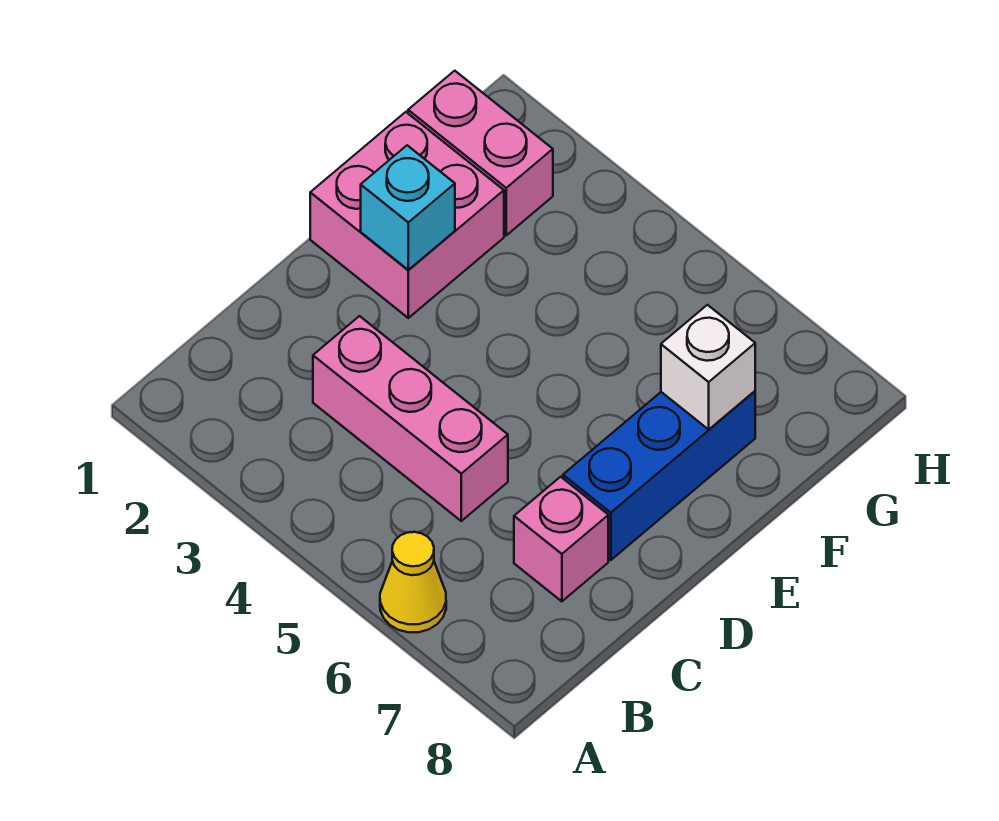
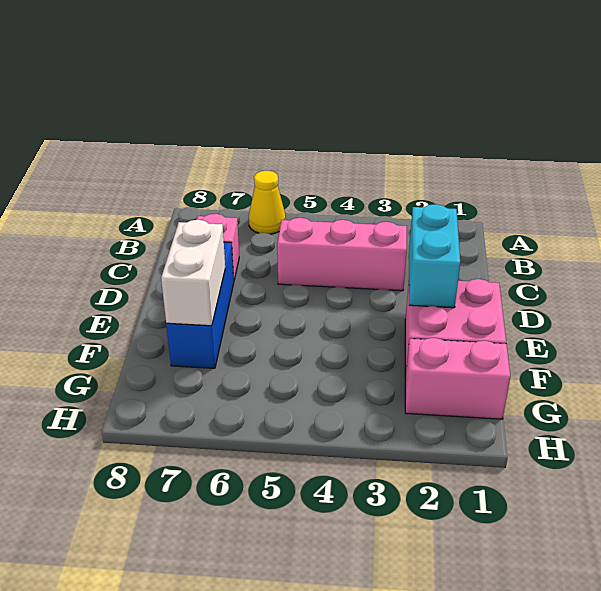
cyan brick E2 level 2 -> cyan brick D2:E2 level 2
white brick F7 level 2 -> white brick E7:F7 level 2

